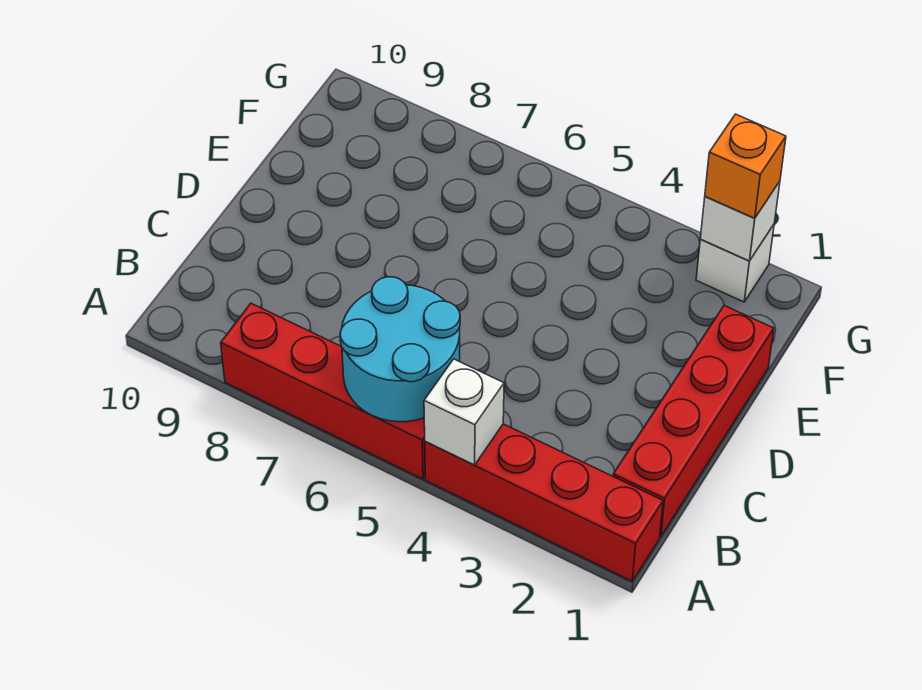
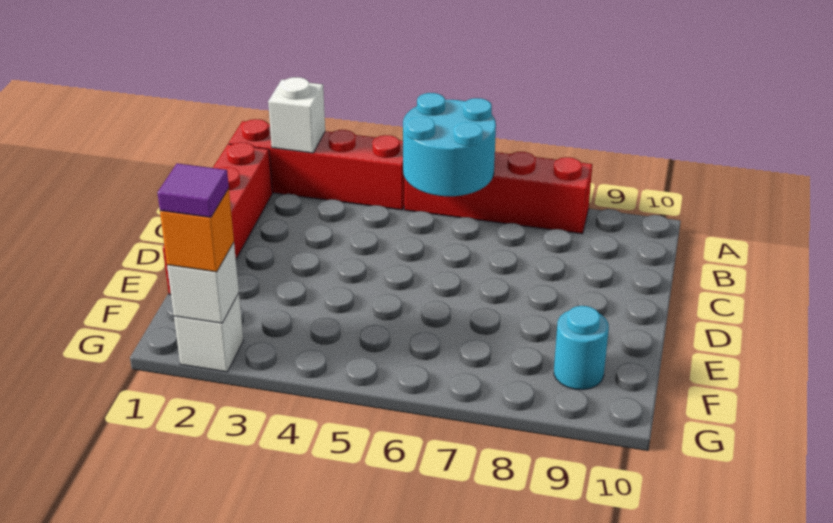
white brick A4 level 2 -> white brick A2 level 2
none -> cyan round brick F9 level 1
none -> purple tile G2 level 4

